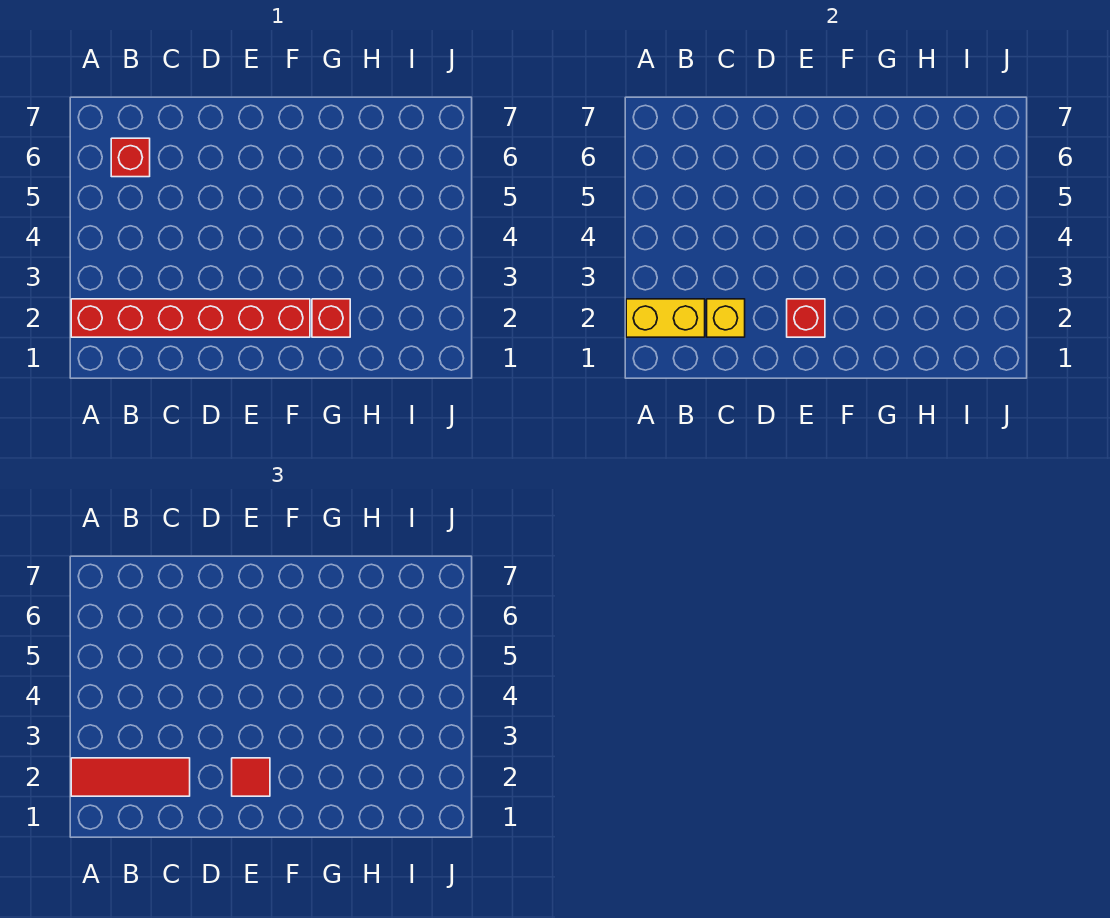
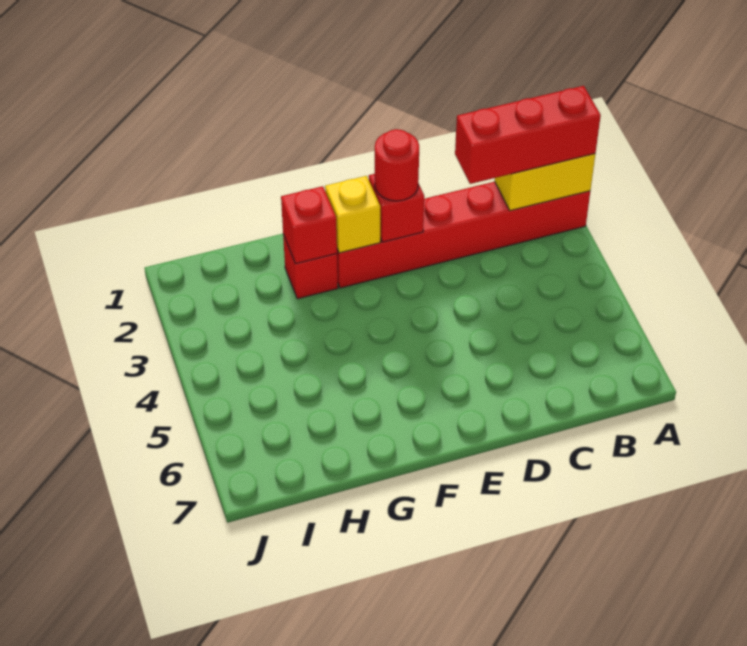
red tile A2:C2 level 3 -> red brick A2:C2 level 3
red brick B6 level 1 -> red brick G2 level 2
yellow brick C2 level 2 -> yellow brick F2 level 2
red tile E2 level 3 -> red round brick E2 level 3

